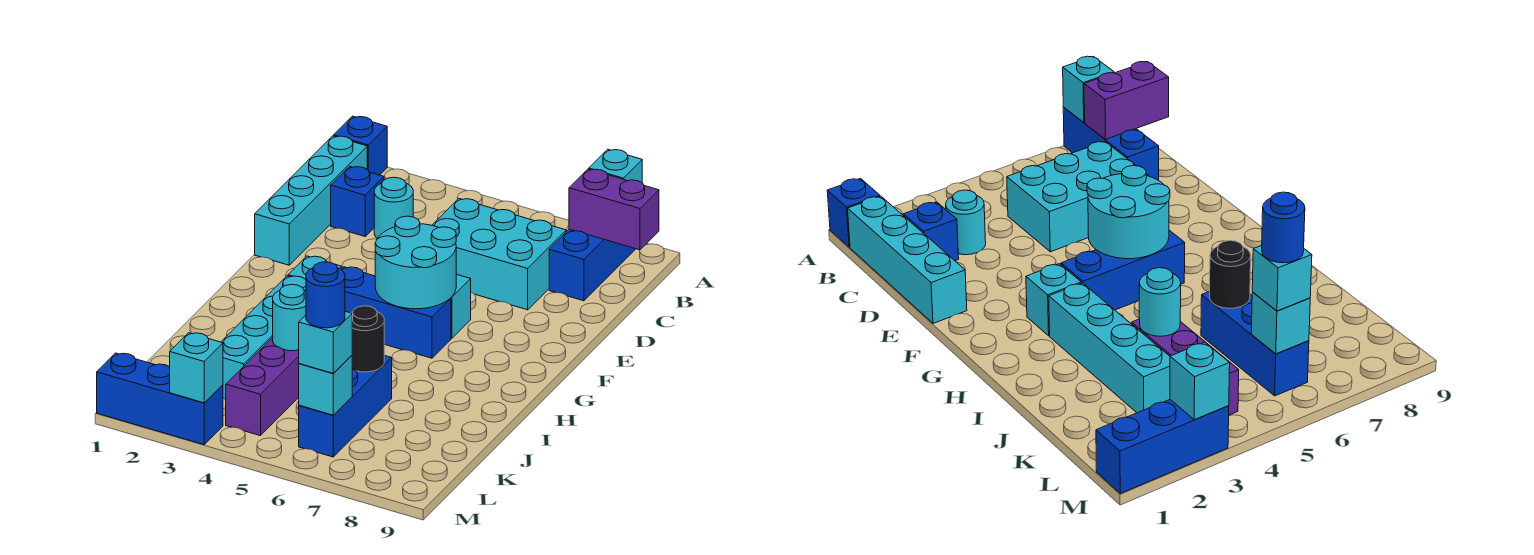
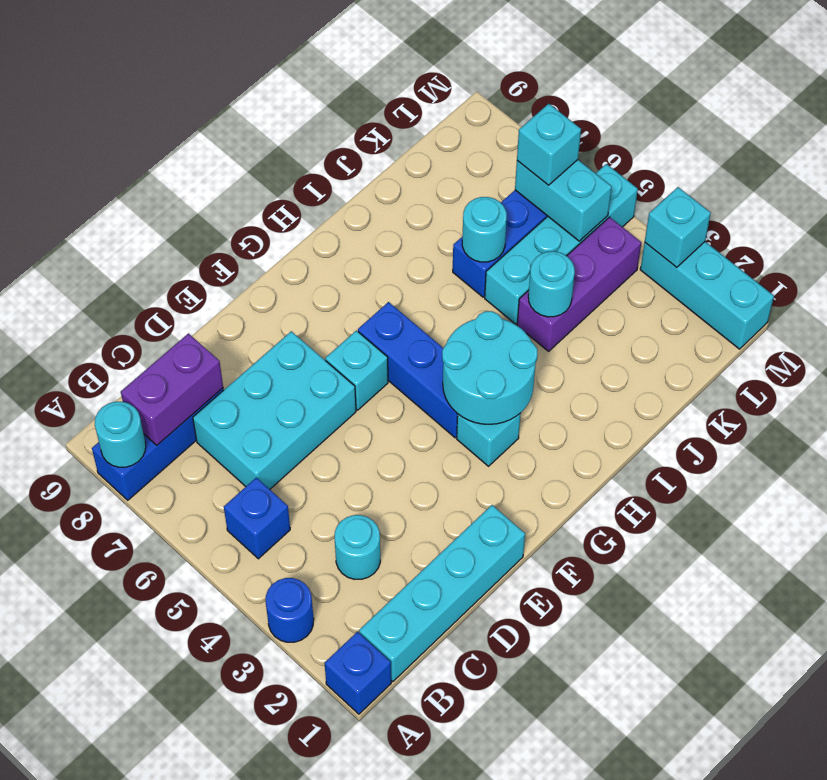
cyan brick A8 level 2 -> cyan round brick A8 level 2
purple brick B8:B9 level 2 -> purple brick B8:C8 level 2
blue brick C2 level 1 -> blue brick B5 level 1
cyan brick C5:D7 level 1 -> cyan brick C6:E7 level 1
cyan round brick F5:G6 level 2 -> cyan round brick G3:H4 level 2
cyan brick H3:K3 level 1 -> cyan brick J5:M5 level 1
black round brick J6 level 2 -> cyan round brick J6 level 2
cyan brick L6 level 2 -> cyan brick L5:L6 level 2
blue round brick L6 level 4 -> blue round brick A3 level 1
blue brick M1:M3 level 1 -> cyan brick M1:M3 level 1

